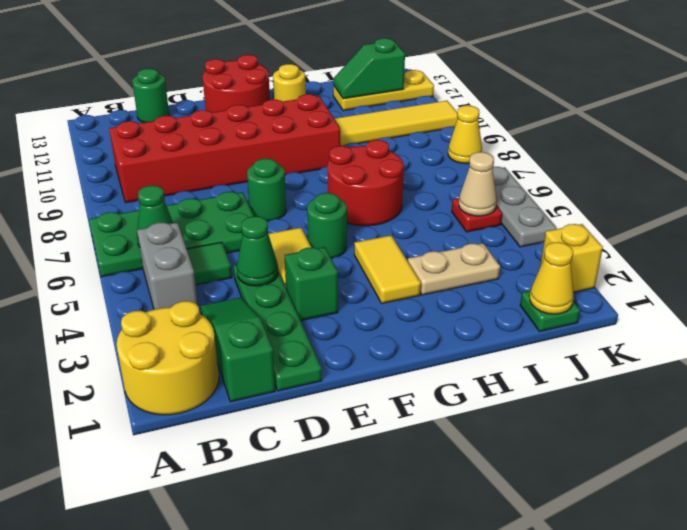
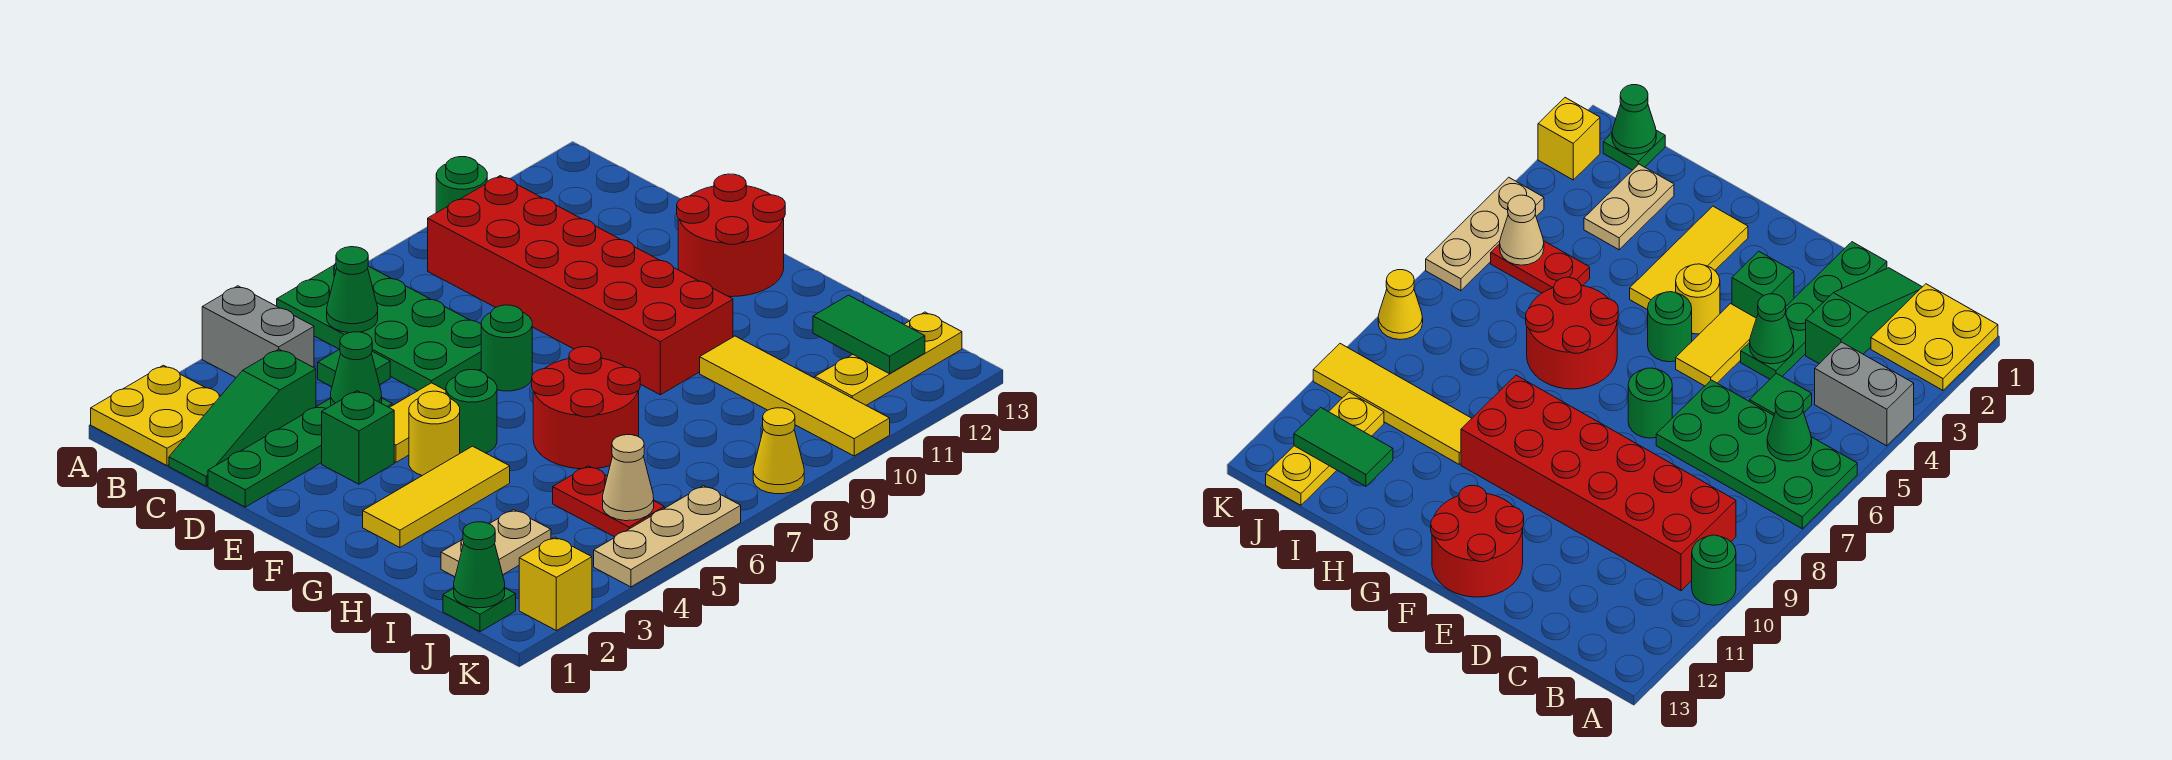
yellow round brick A1:B2 level 1 -> yellow plate A1:B2 level 1
grey brick B4:B5 level 1 -> grey brick A4:B4 level 1
green slope C1:C3 level 1 top 1 -> green slope C1:C3 level 1 top 3
green round brick C13 level 1 -> green round brick A10 level 1
yellow tile G3:G4 level 1 -> yellow tile G2:G4 level 1
yellow round brick G12 level 1 -> yellow round brick F4 level 1
tan plate H3:I3 level 1 -> tan plate I2:I3 level 1
yellow plate I12:K12 level 1 -> yellow plate J11:J13 level 1
green slope I12:J12 level 2 top J -> green tile I12:J12 level 2
yellow cone J1 level 2 -> green cone J1 level 2
red plate J5 level 1 -> red plate I5:J5 level 1
grey plate K4:K6 level 1 -> tan plate K4:K6 level 1

